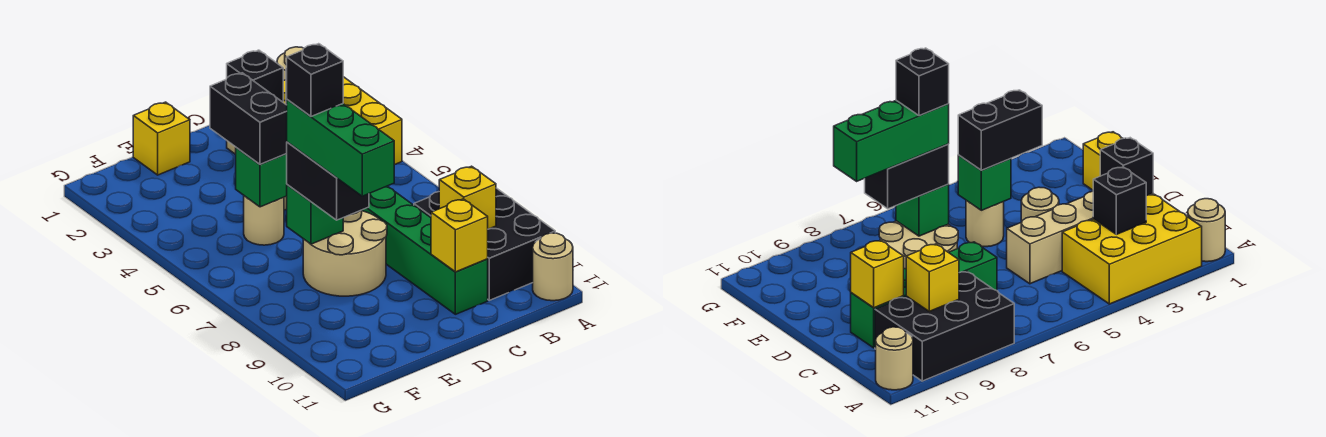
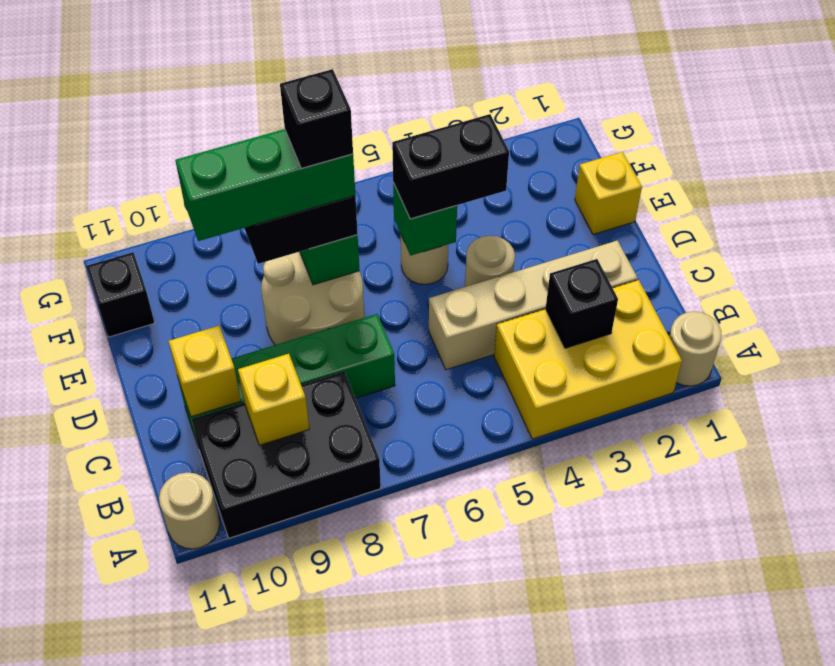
black brick C2 level 2 -> black brick F11 level 1

